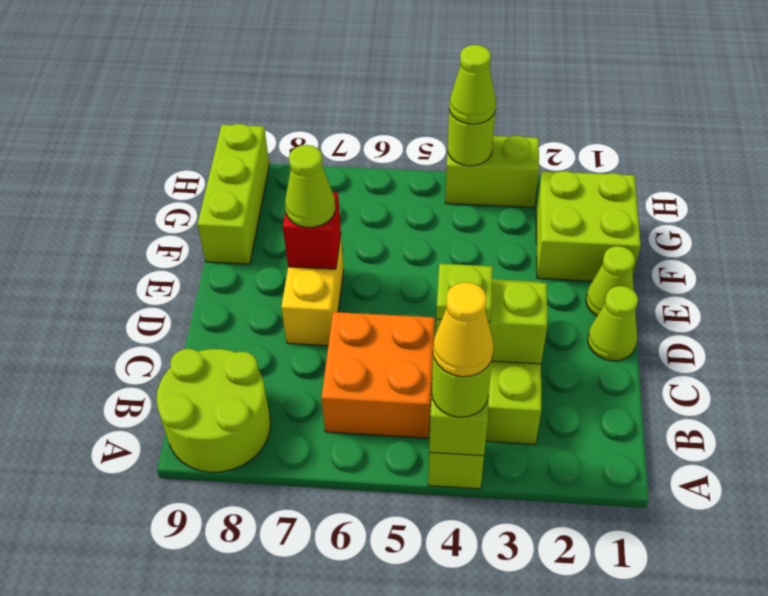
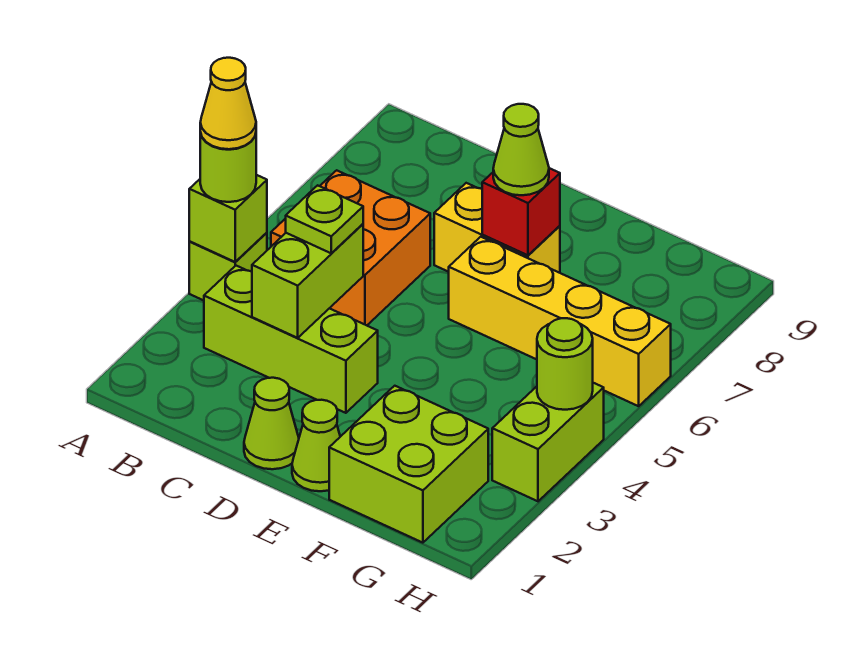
lime round brick A8:B9 level 1 -> none
none -> yellow brick E6:H6 level 1
lime brick F9:H9 level 1 -> none
lime cone H4 level 3 -> none

